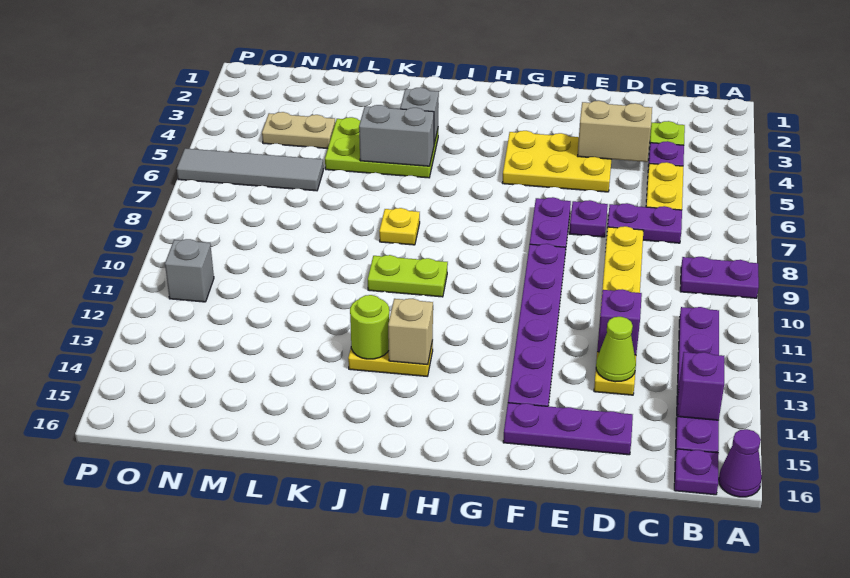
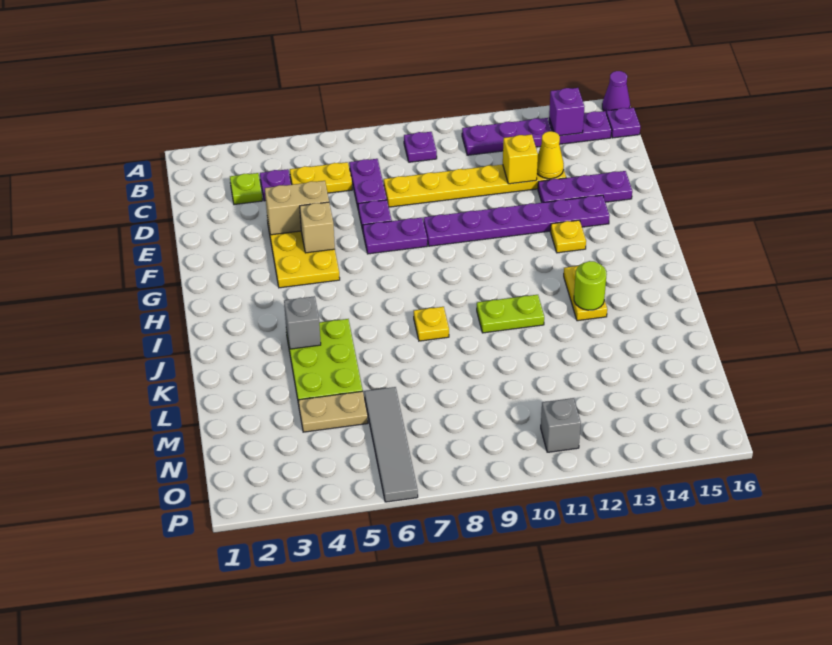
purple plate A9:B9 level 1 -> purple plate B9 level 1
tan brick D4:E4 level 2 -> tan brick E4:E5 level 2
purple brick D12 level 2 -> yellow brick D12 level 2
lime cone D13 level 2 -> yellow cone D13 level 2
purple plate D15:F15 level 1 -> purple plate E13:E15 level 1
none -> yellow plate G13 level 1
lime plate I10:J10 level 1 -> lime plate J10:J11 level 1
tan brick I13 level 2 -> tan brick F5 level 2
grey brick J5:K5 level 2 -> none
tan plate M4:N4 level 1 -> tan plate M4:M5 level 1

